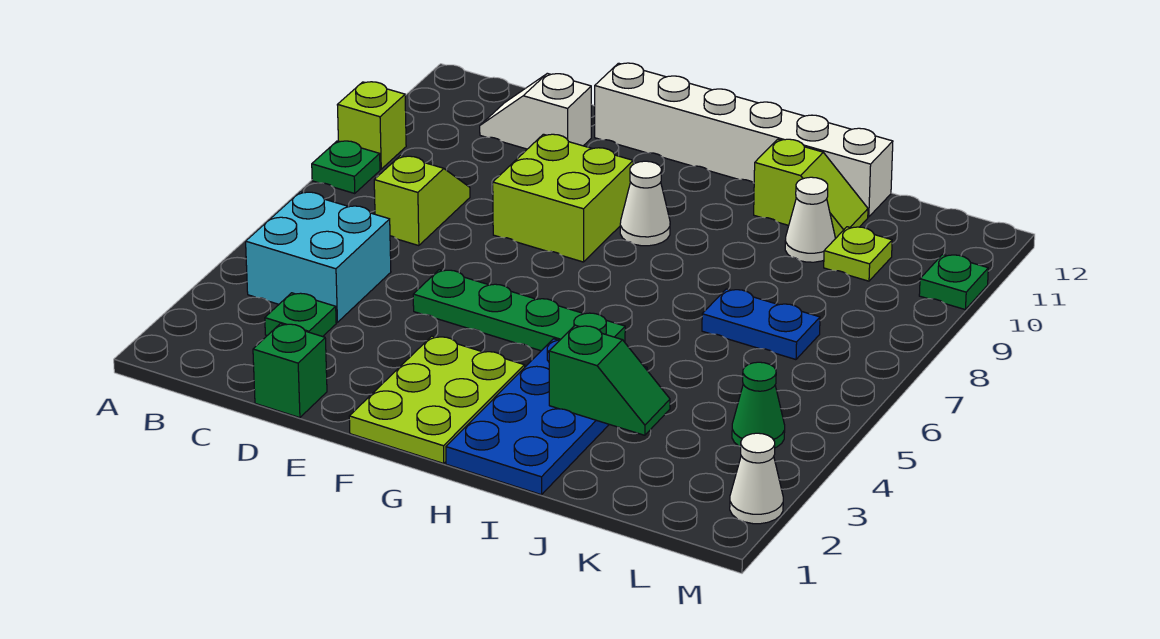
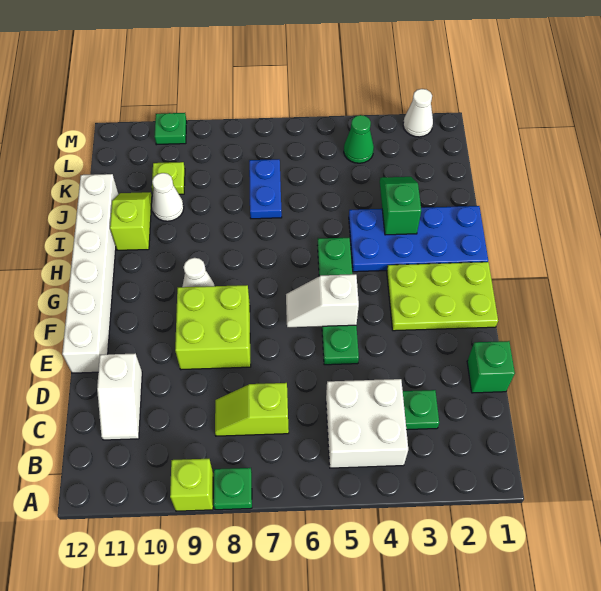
cyan brick B4:C5 level 1 -> white brick B4:C5 level 1
none -> white slope F5:F6 level 2 top 5

